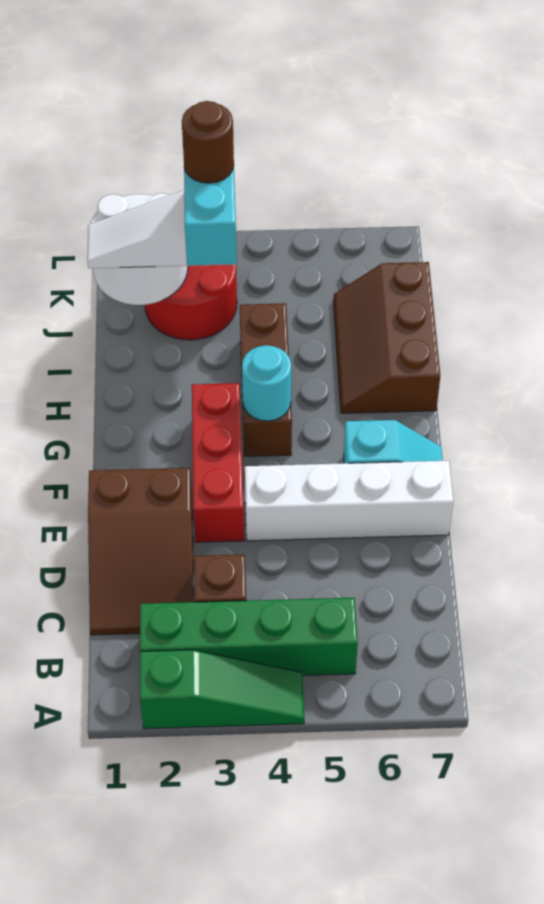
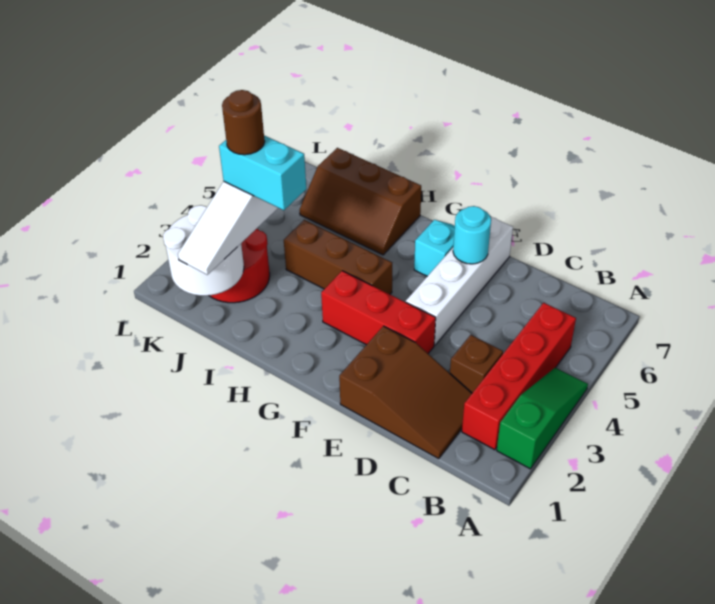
green brick B2:B5 level 1 -> red brick B2:B5 level 1
cyan round brick G4 level 2 -> cyan round brick E6 level 2

